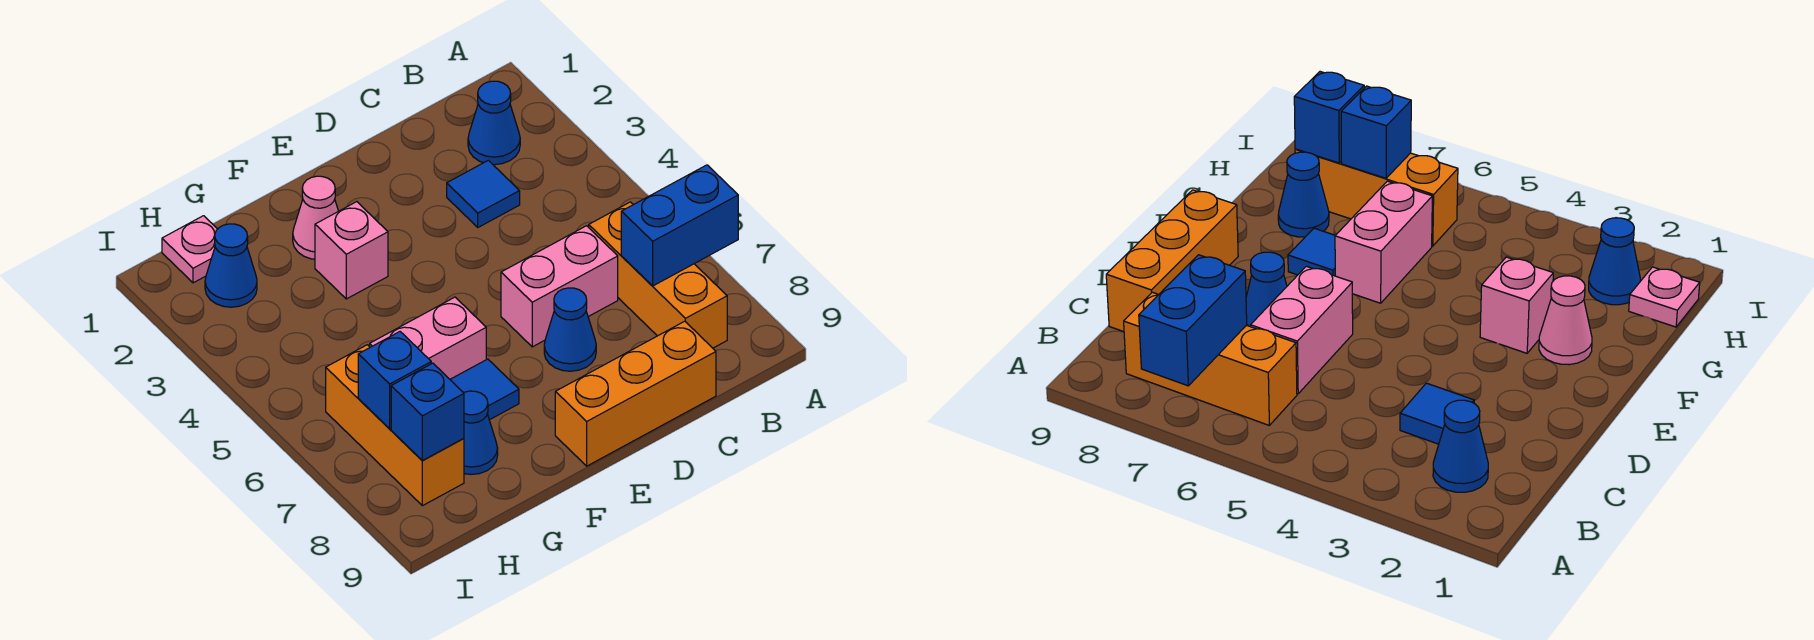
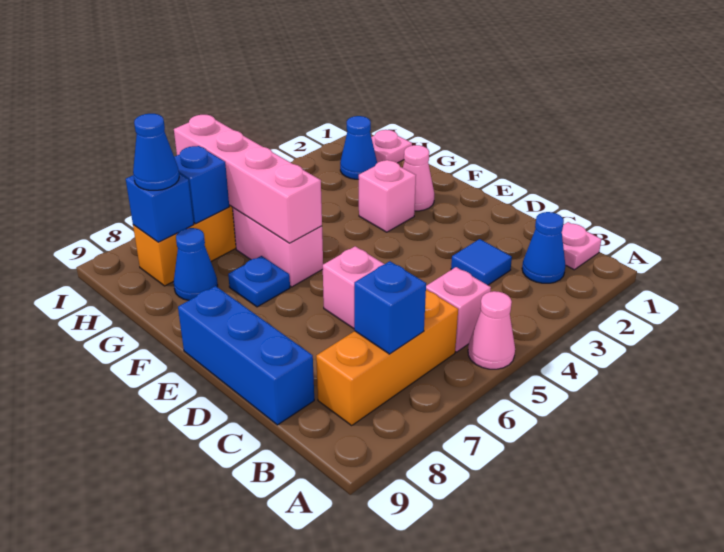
none -> pink cone A5 level 1
blue brick A7:B7 level 2 -> blue brick B7 level 2
none -> pink plate B1 level 1
none -> pink brick B5 level 1
orange brick C9:E9 level 1 -> blue brick C9:E9 level 1
blue cone D7 level 1 -> blue cone H8 level 3
none -> pink brick F6:I6 level 2
blue tile F7 level 1 -> blue plate F7 level 1

